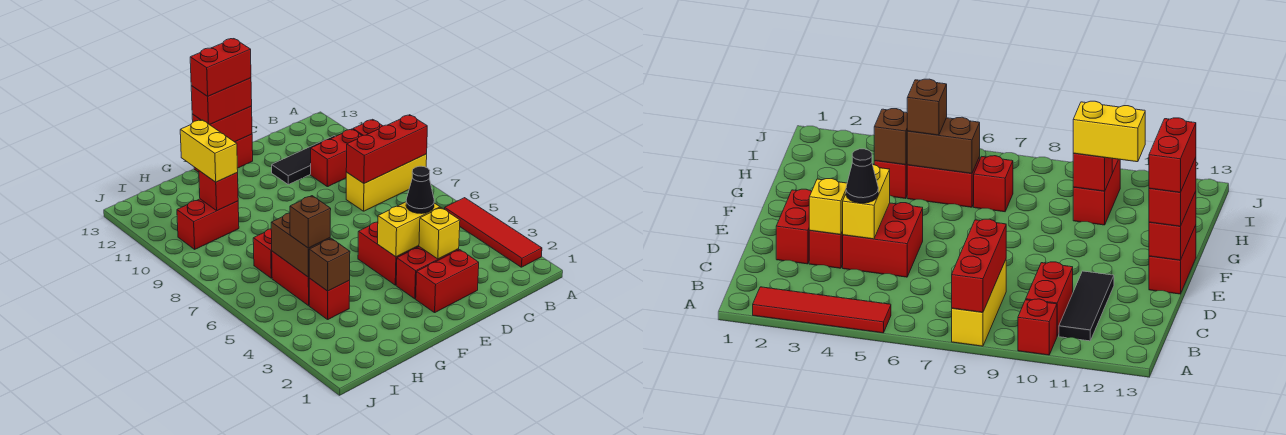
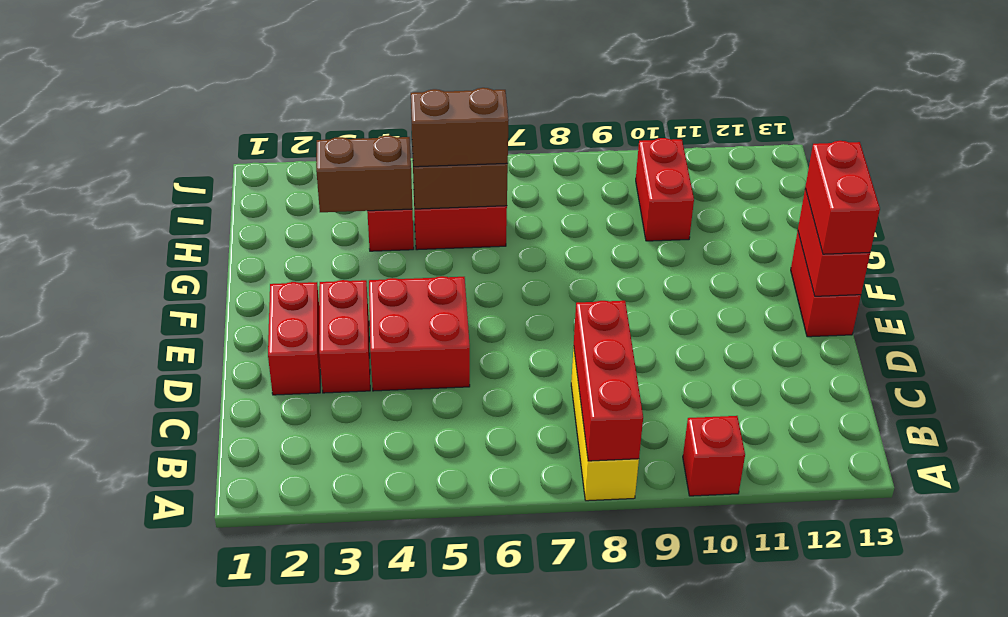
red tile A2:A5 level 1 -> none
red brick B10:C10 level 1 -> none
black tile B11:D11 level 1 -> none
yellow brick D3 level 2 -> none
yellow brick D4:E4 level 2 -> none
black cone D4 level 3 -> none
red brick E13:F13 level 4 -> none
brown brick H4 level 2 -> brown brick H3:H4 level 2
brown brick H5 level 3 -> brown brick H5:H6 level 3
red brick H7 level 1 -> none
red brick H10 level 2 -> none
yellow brick H10:H11 level 3 -> none

